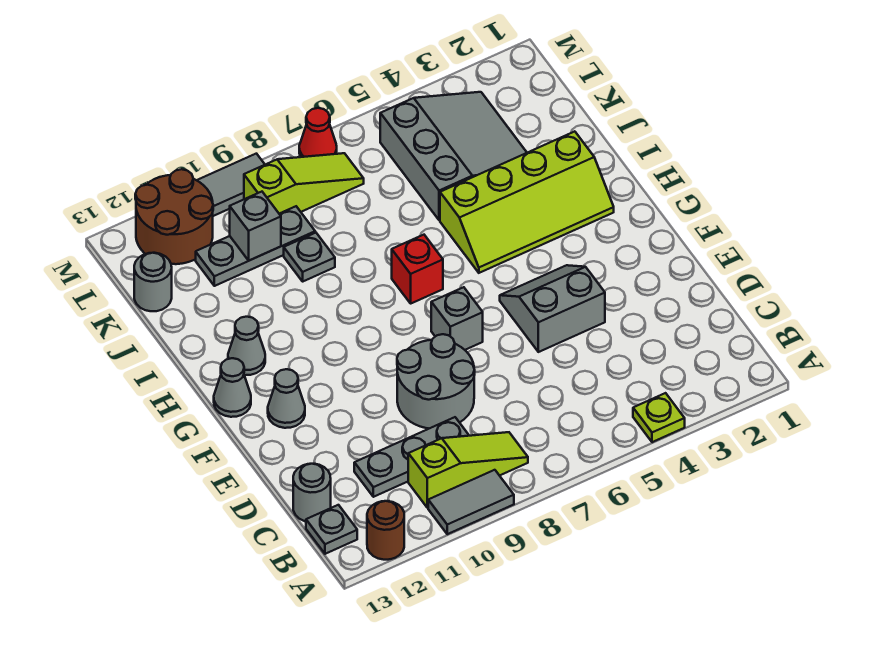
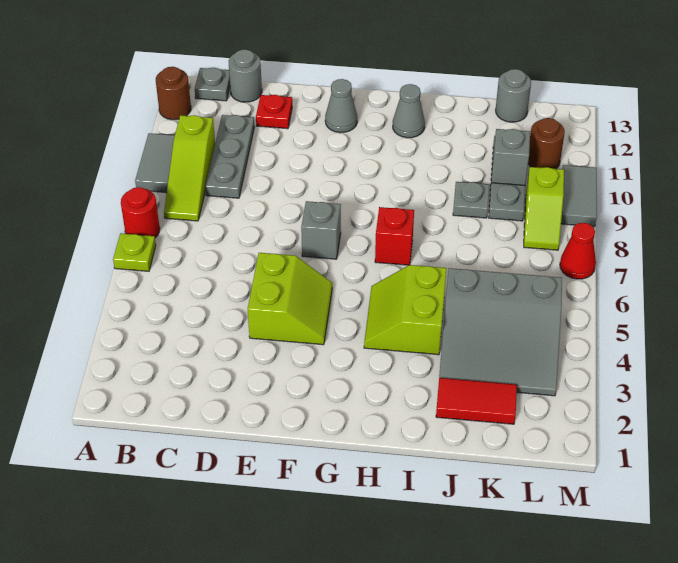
lime plate A4 level 1 -> lime plate A6 level 1
none -> red round brick A7 level 1
grey round brick D8:E9 level 1 -> none
none -> red plate D12 level 1
grey slope E4:F5 level 1 top E -> lime slope E4:F5 level 1 top E
grey cone G13 level 1 -> none
lime slope H2:I5 level 1 top I -> lime slope H4:I5 level 1 top I
none -> red tile J2:K2 level 1
lime slope L7:L9 level 1 top 9 -> lime slope L8:L9 level 1 top 9
brown round brick L11:M12 level 1 -> brown round brick L11 level 1

